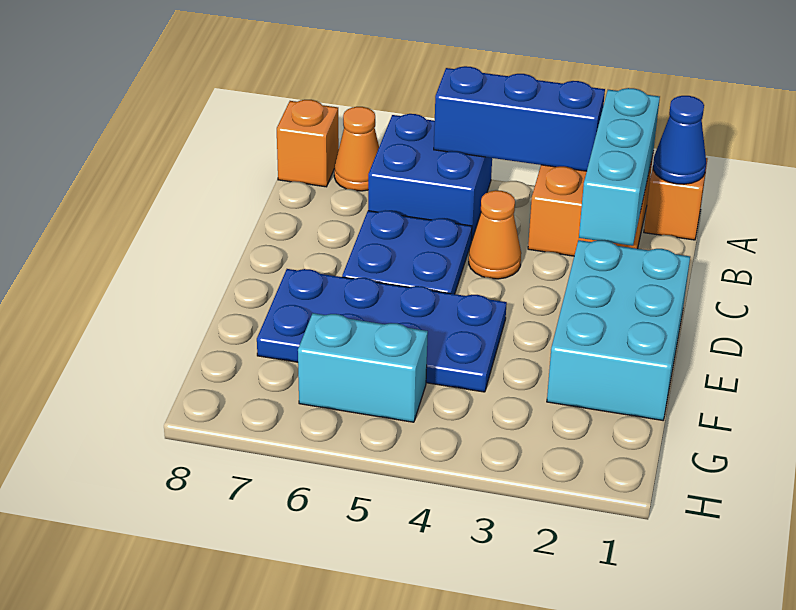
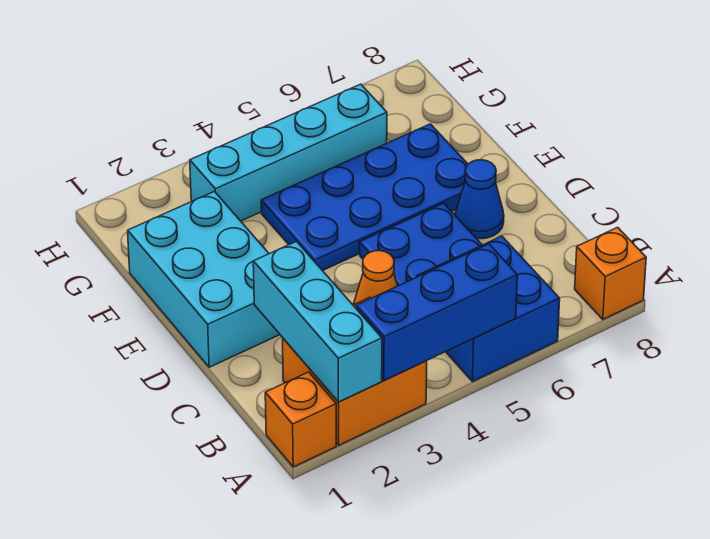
blue cone A1 level 2 -> blue cone D7 level 1
orange cone A7 level 1 -> none
cyan brick G5:G6 level 1 -> cyan brick G3:G6 level 1

